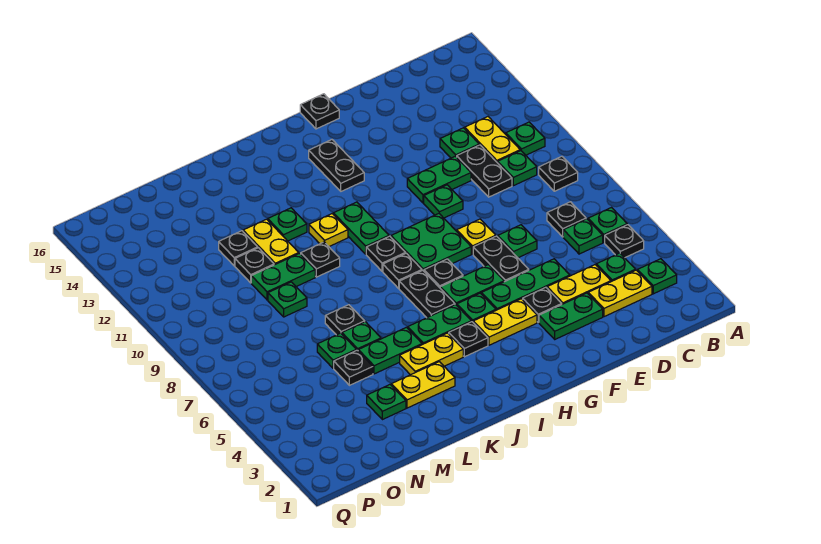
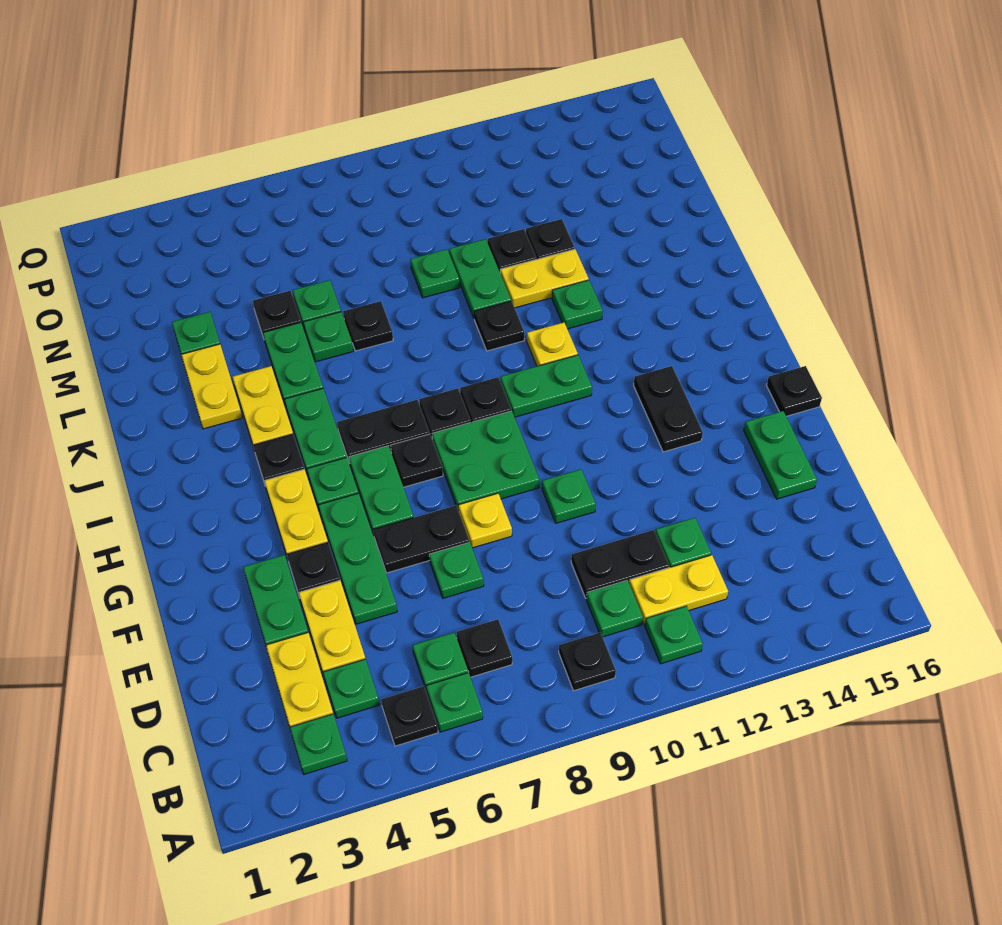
green plate E11:F11 level 1 -> green plate E15:F15 level 1
black plate H13:H14 level 1 -> black plate G13:H13 level 1

